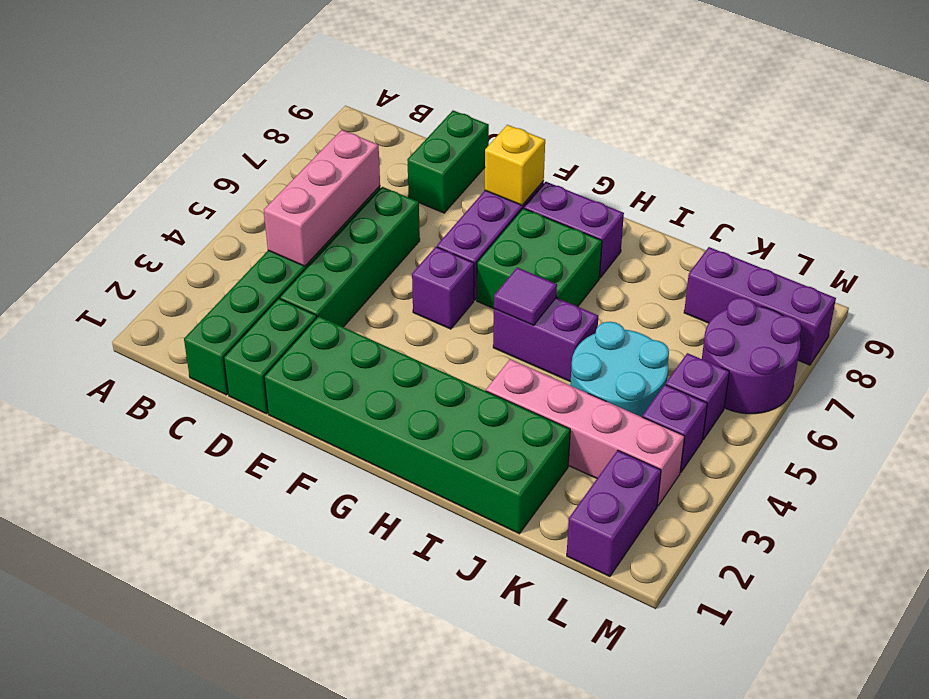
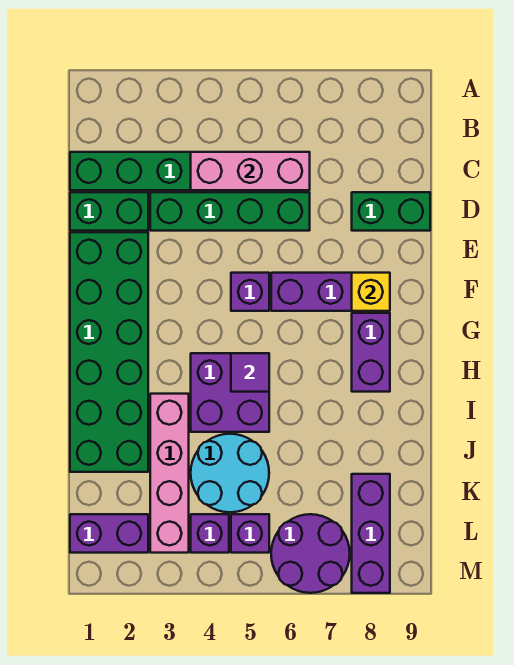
green brick G6:H7 level 1 -> none
purple brick H5:I5 level 1 -> purple brick H4:I5 level 1

